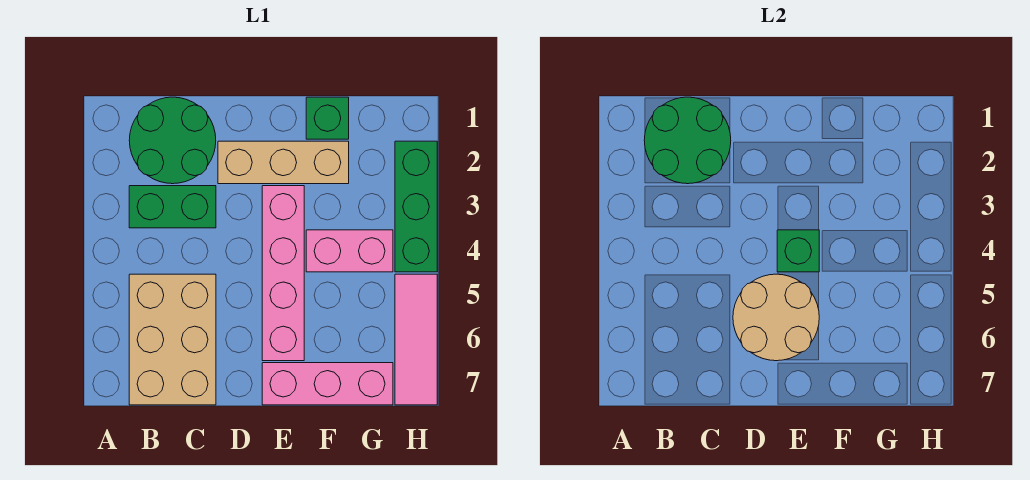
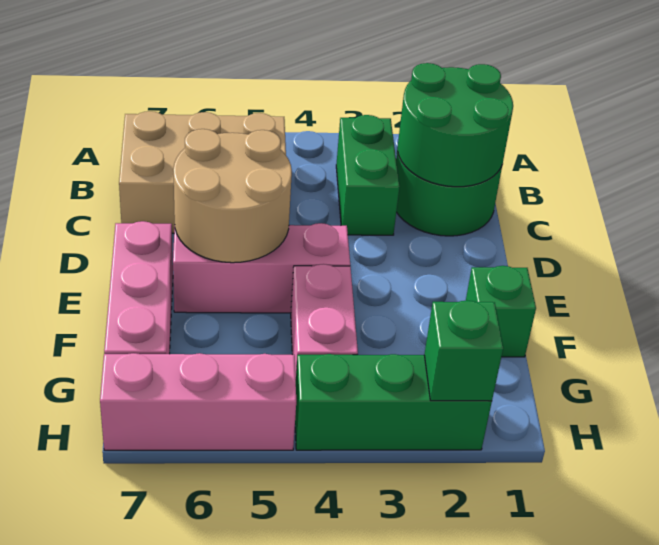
tan brick D2:F2 level 1 -> none
pink brick E3:E6 level 1 -> pink brick E4:E6 level 1
green brick E4 level 2 -> green brick H2 level 2
pink tile H5:H7 level 1 -> pink brick H5:H7 level 1

